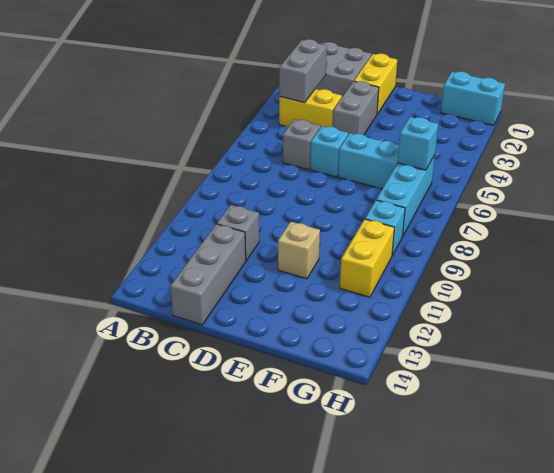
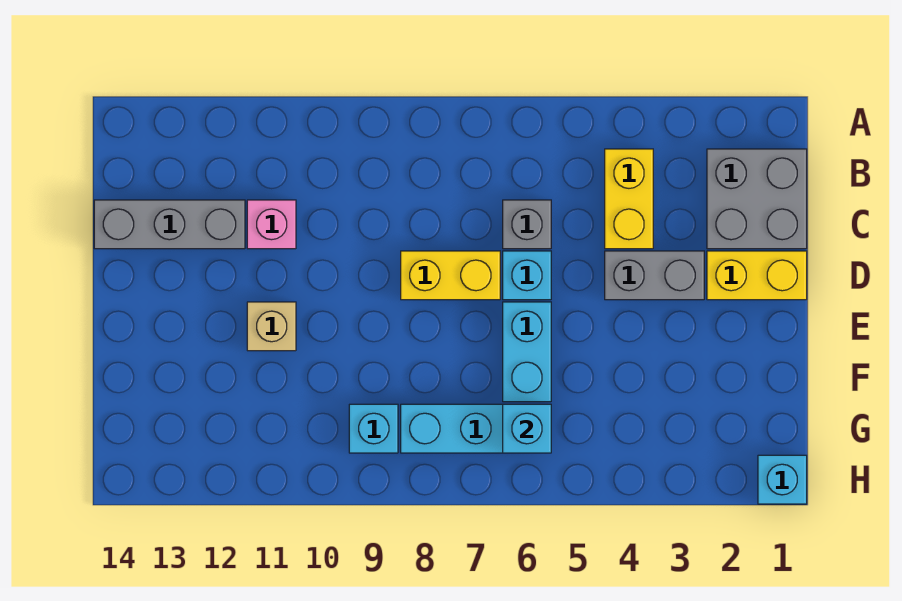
grey brick B3:B4 level 2 -> none
grey brick C11 level 1 -> pink brick C11 level 1
cyan brick G1:H1 level 1 -> cyan brick H1 level 1
yellow brick G10:G11 level 1 -> yellow brick D7:D8 level 1

